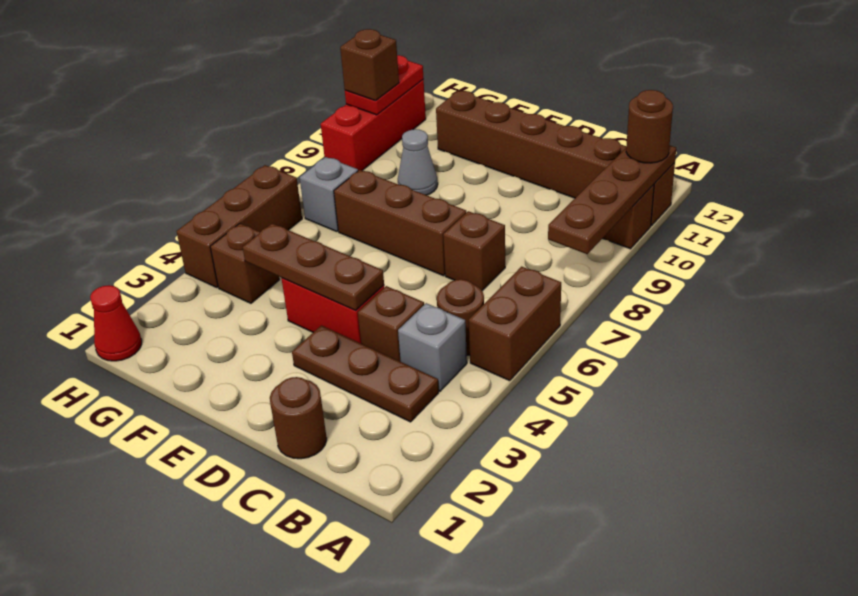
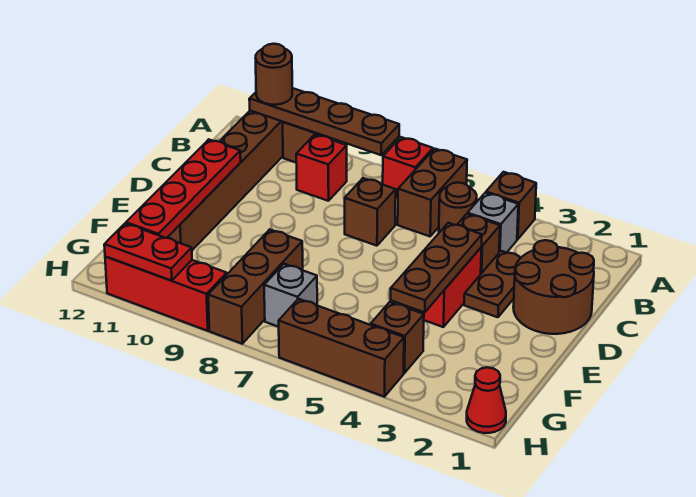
brown brick A5:A6 level 1 -> brown brick A6:B6 level 1
none -> red brick A7 level 1
brown plate B3:D3 level 1 -> brown plate C3:D3 level 1
none -> red brick B9 level 1
brown round brick C1 level 1 -> brown round brick C1:D2 level 1
brown brick D7:F7 level 1 -> brown brick F8:H8 level 1
none -> red plate D11:G11 level 2
grey cone F9 level 1 -> none
brown brick H10 level 3 -> brown brick A4 level 1

